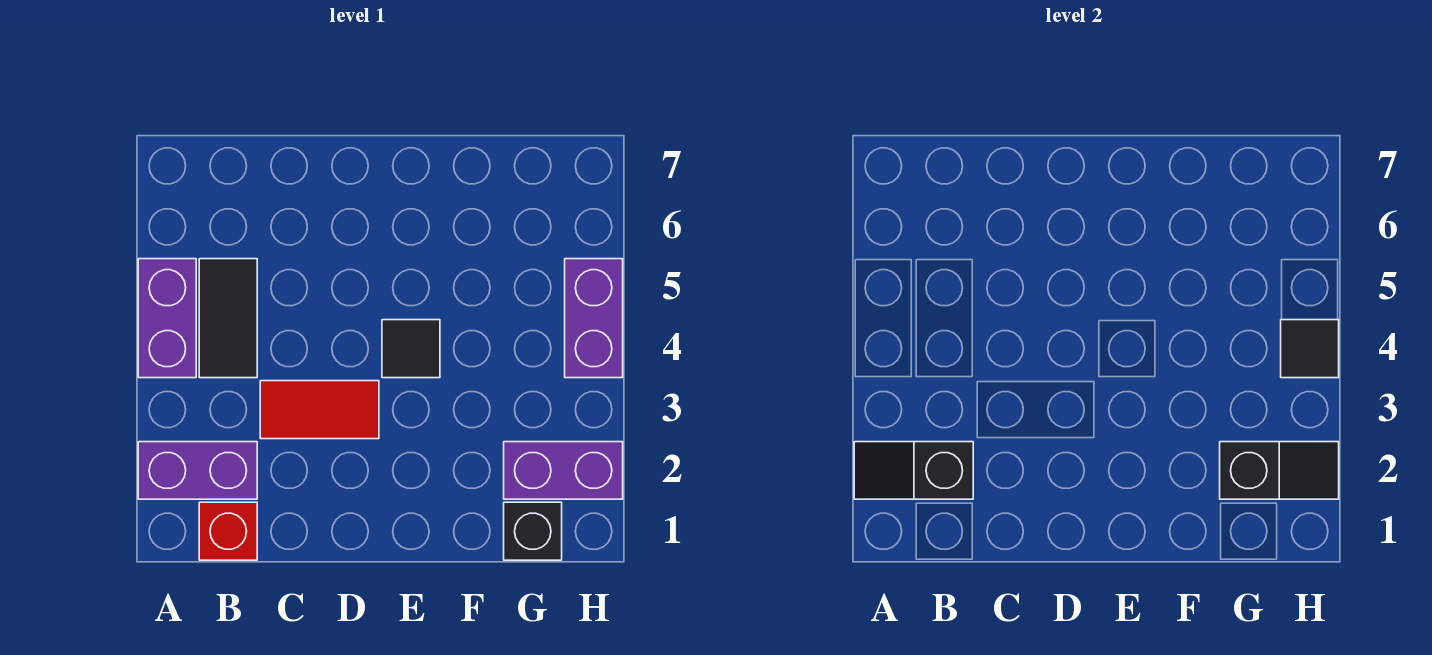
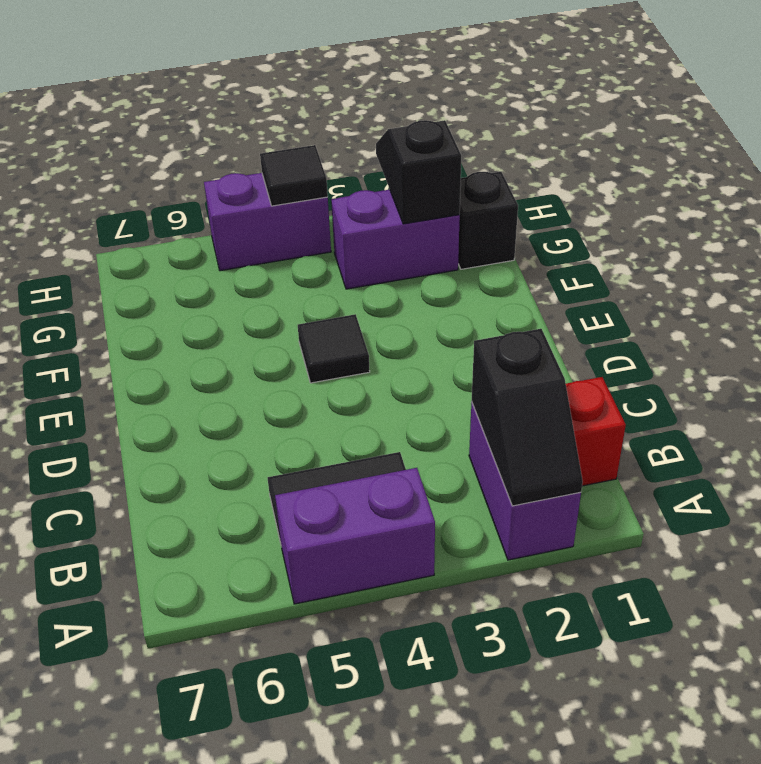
red tile C3:D3 level 1 -> none
purple brick G2:H2 level 1 -> purple brick G2:G3 level 1

